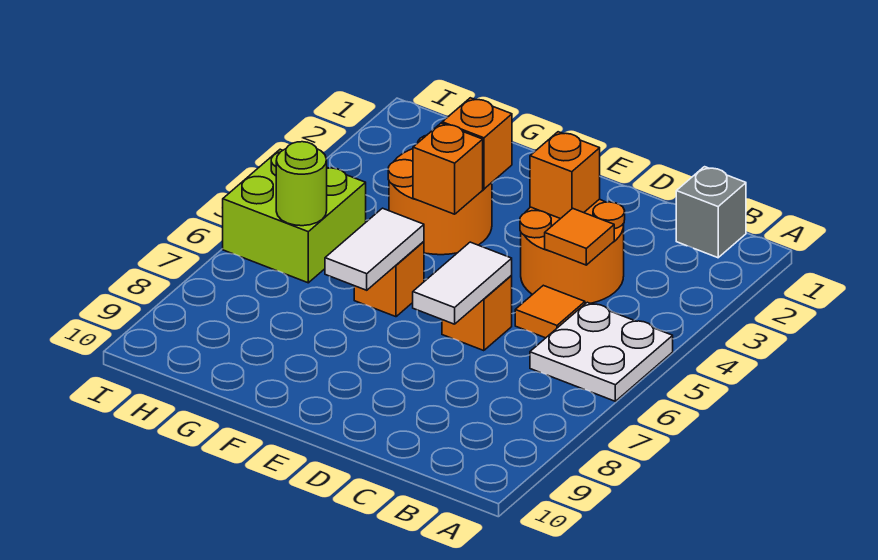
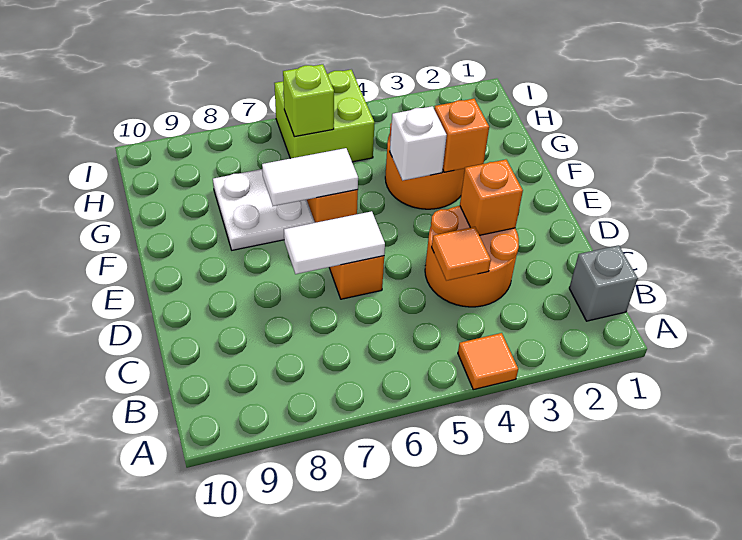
white plate A5:B6 level 1 -> white plate F7:G8 level 1
orange tile C5 level 1 -> orange tile A4 level 1
orange brick F4 level 2 -> white brick F4 level 2
lime round brick H6 level 2 -> lime brick H6 level 2

